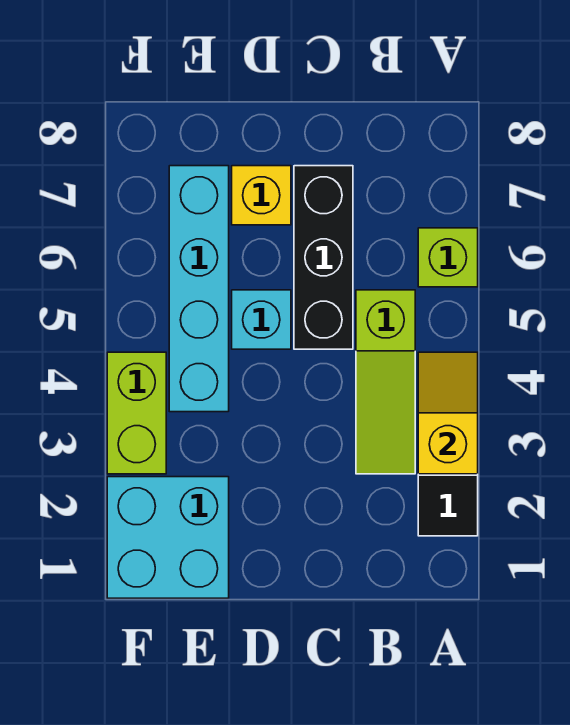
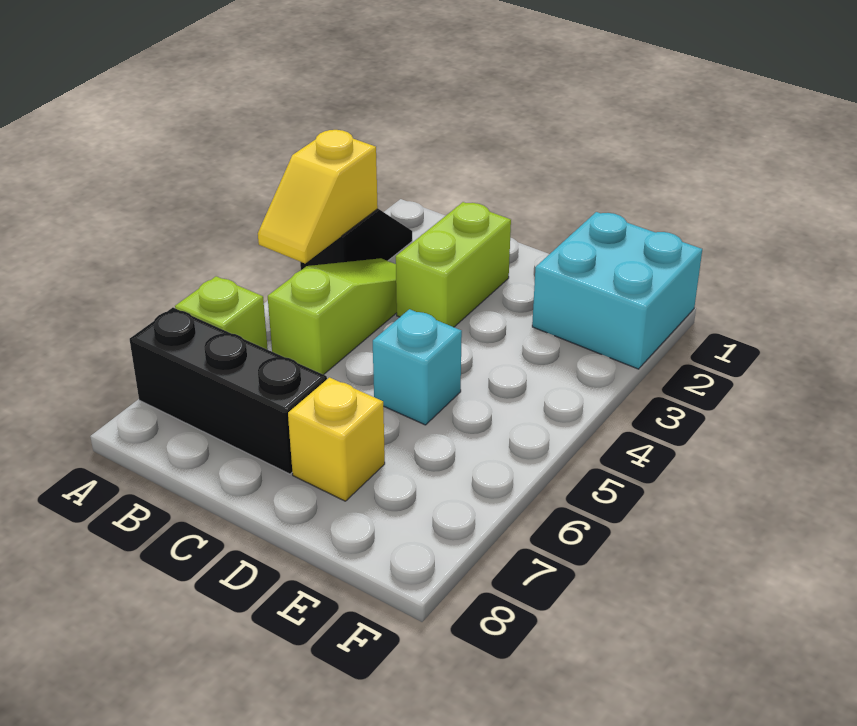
black brick C5:C7 level 1 -> black brick A7:C7 level 1
cyan brick E4:E7 level 1 -> none
lime brick F3:F4 level 1 -> lime brick C2:C3 level 1

